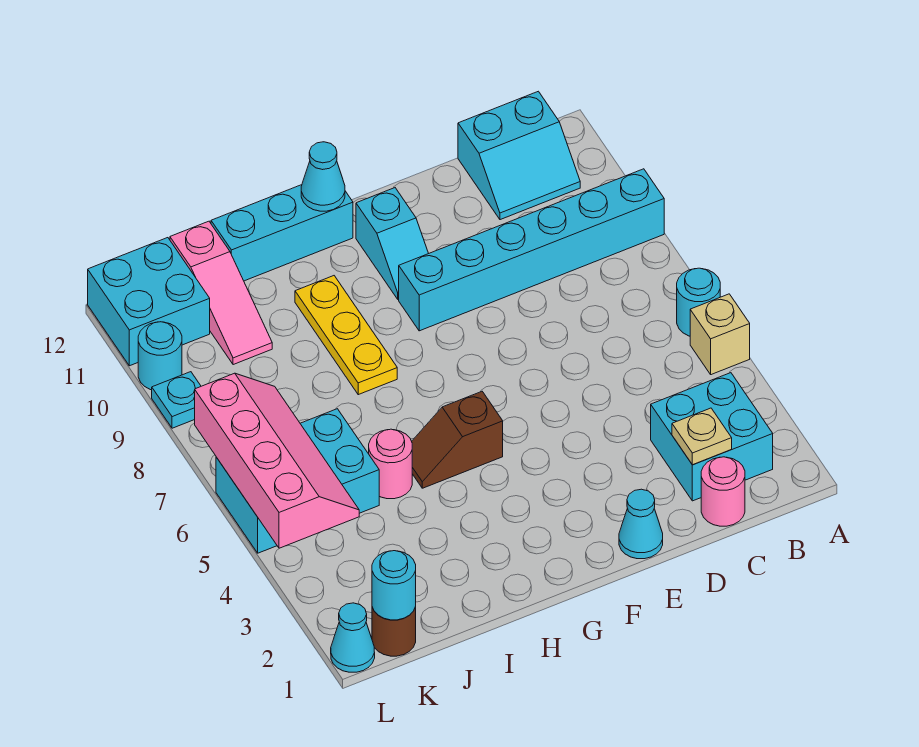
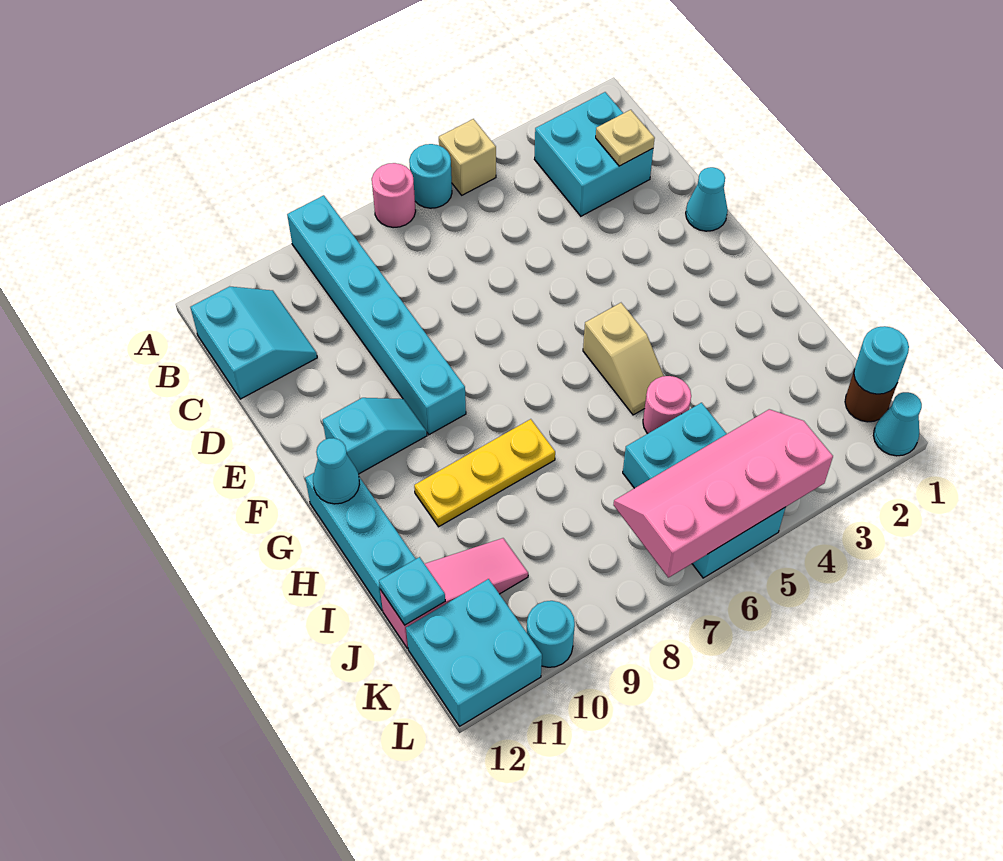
pink round brick C1 level 1 -> pink round brick A7 level 1
brown slope G5:H5 level 1 top G -> tan slope G5:H5 level 1 top G
cyan plate L9 level 1 -> cyan plate J12 level 2

